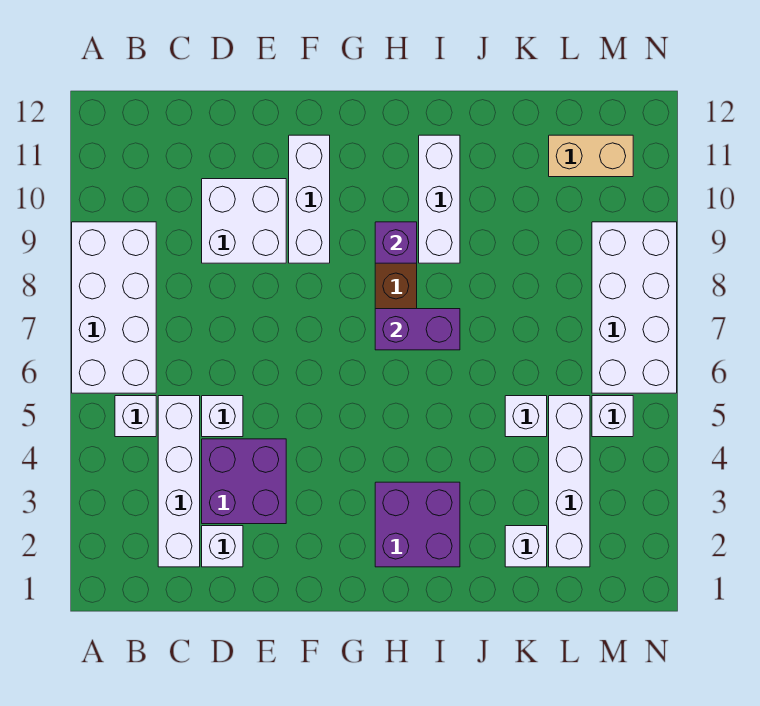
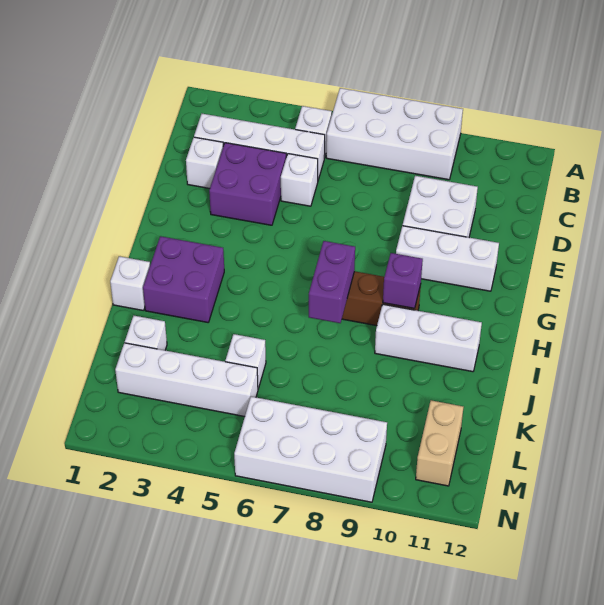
white brick M5 level 1 -> white brick I1 level 1

